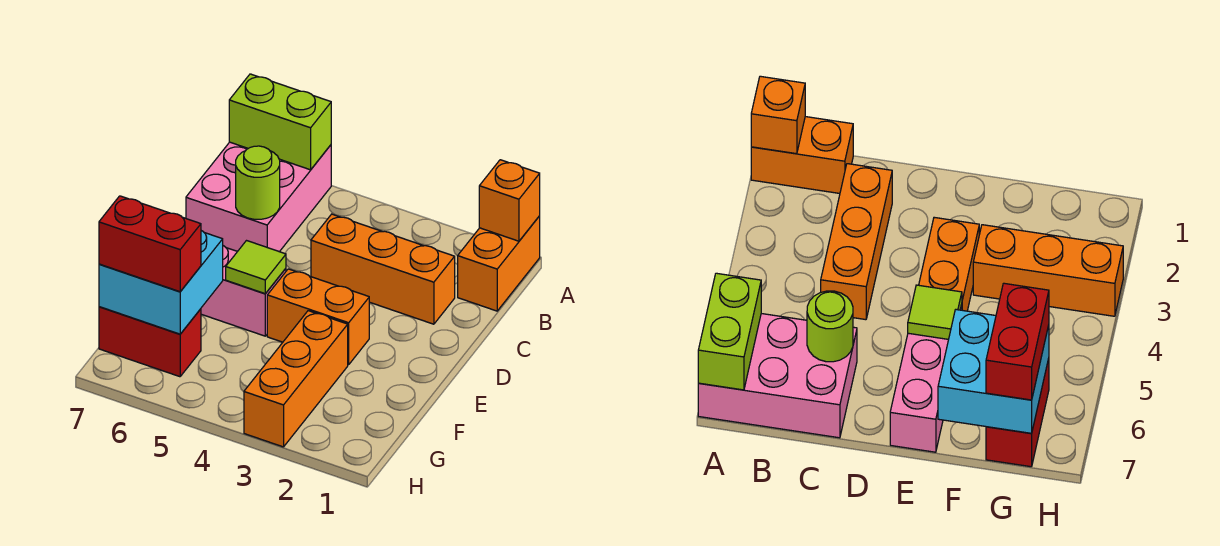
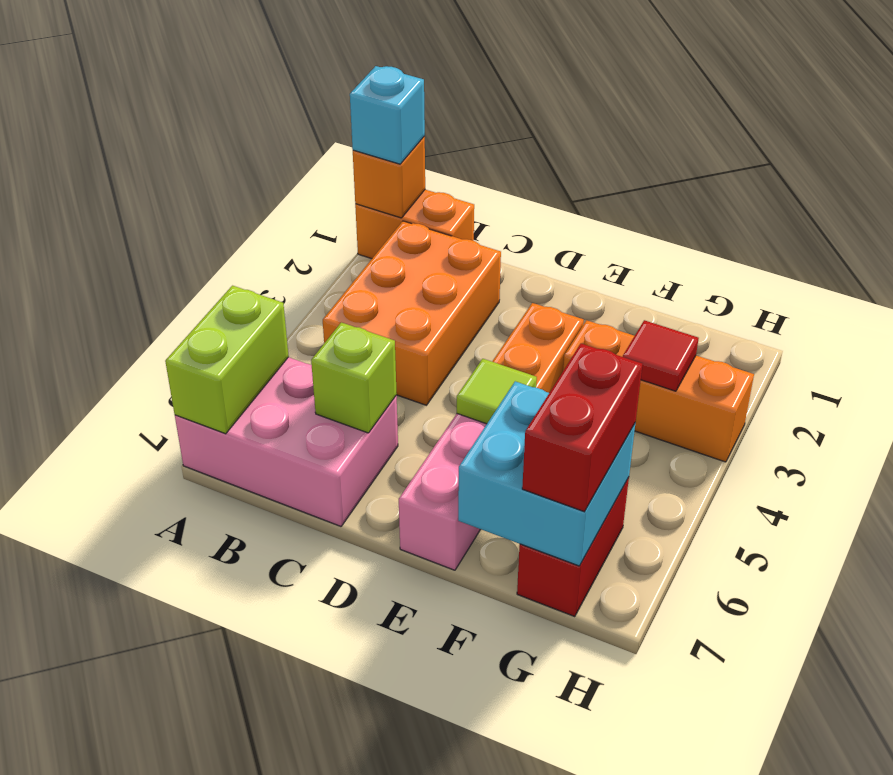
none -> cyan brick A1 level 3
orange brick C2:C4 level 1 -> orange brick B2:C4 level 1
lime round brick C6 level 2 -> lime brick C6 level 2
none -> red tile G3 level 2

